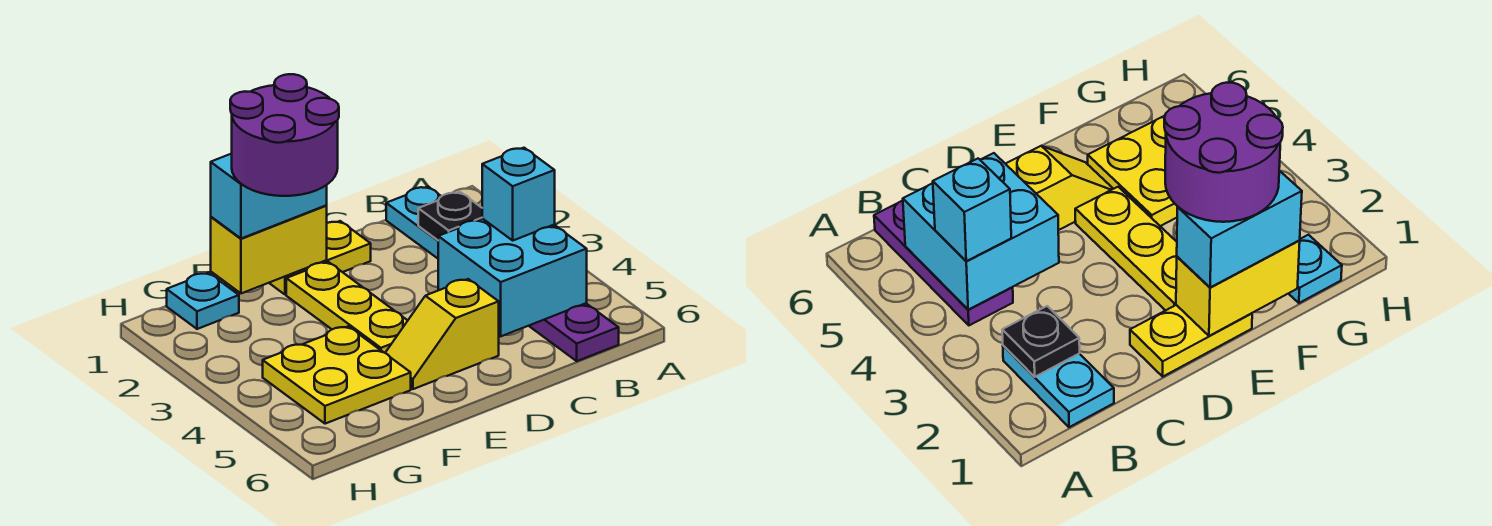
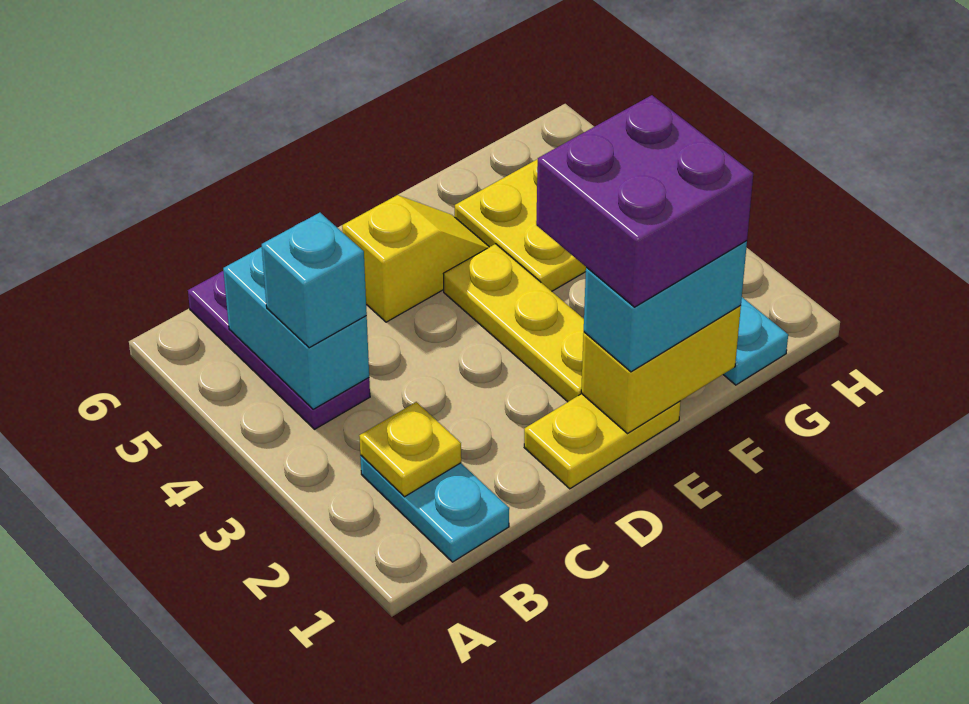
black plate B2 level 2 -> yellow plate B2 level 2
cyan brick B4:C5 level 2 -> cyan brick B4:B5 level 2
purple round brick E1:F2 level 4 -> purple brick E1:F2 level 4

